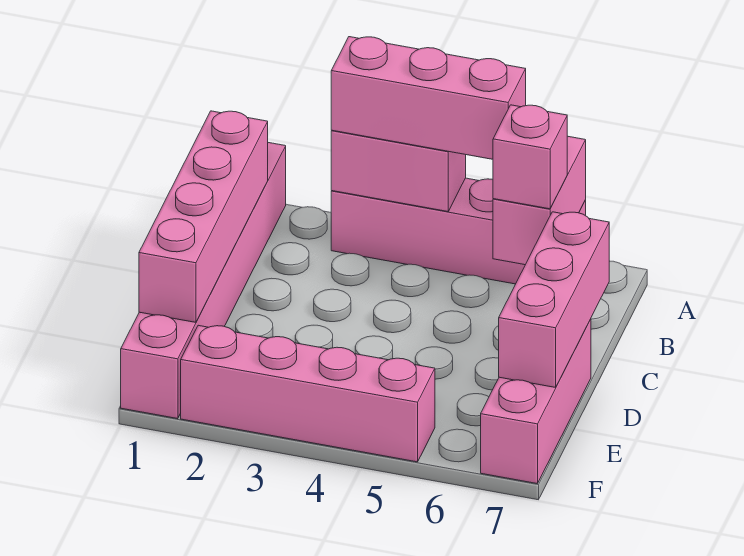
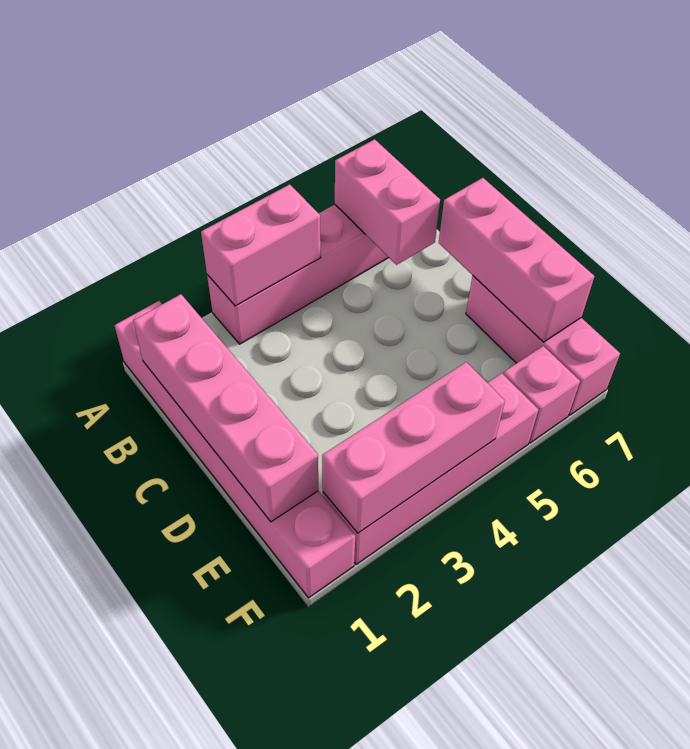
pink brick A3:A5 level 3 -> pink brick F2:F4 level 2
pink brick B6 level 3 -> pink brick F6 level 1

